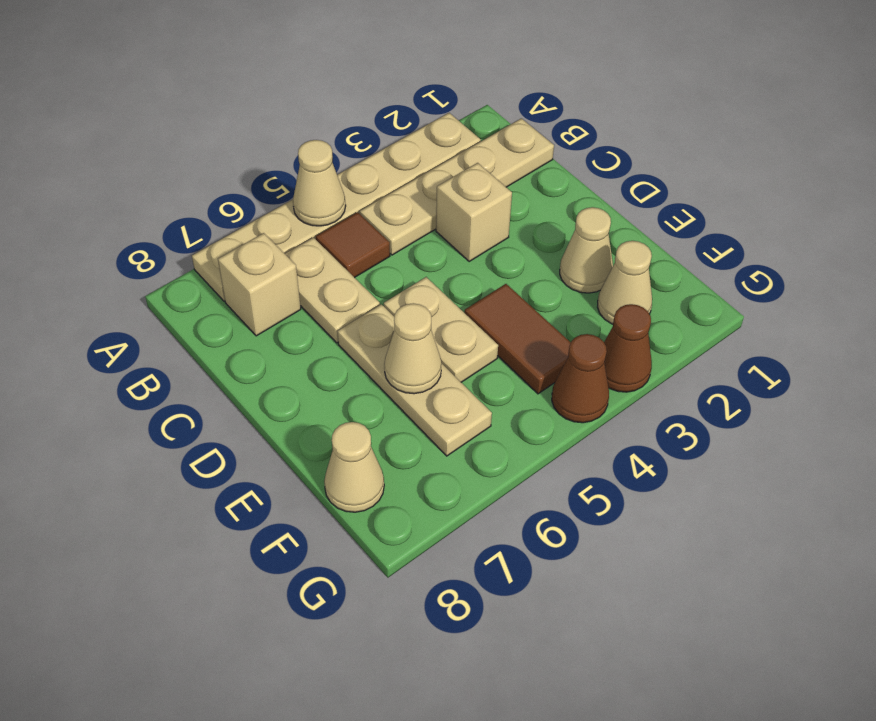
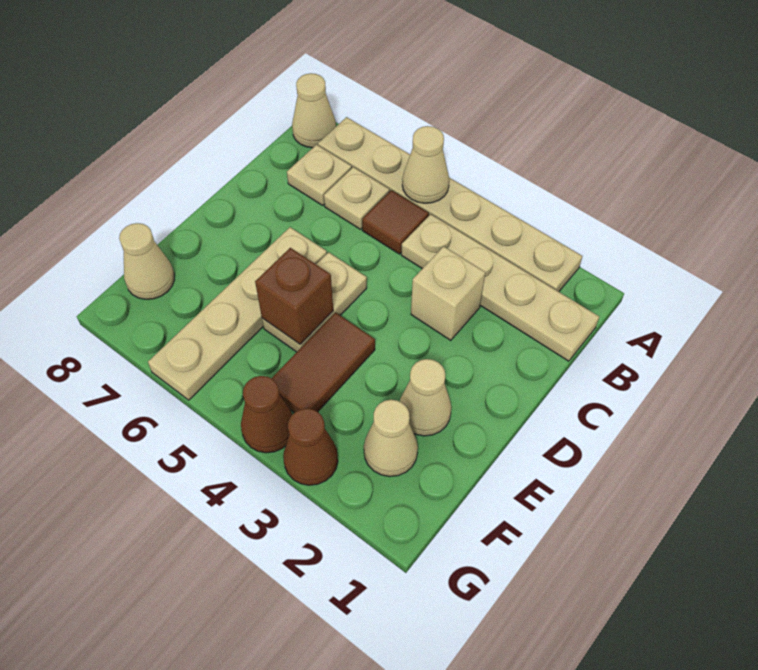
tan plate B6:C6 level 1 -> tan plate B6 level 1
tan brick B7 level 1 -> tan plate B7 level 1
tan plate D6:F6 level 1 -> tan plate D6:G6 level 1
none -> brown brick E5 level 2
tan cone E6 level 2 -> tan cone A8 level 1

